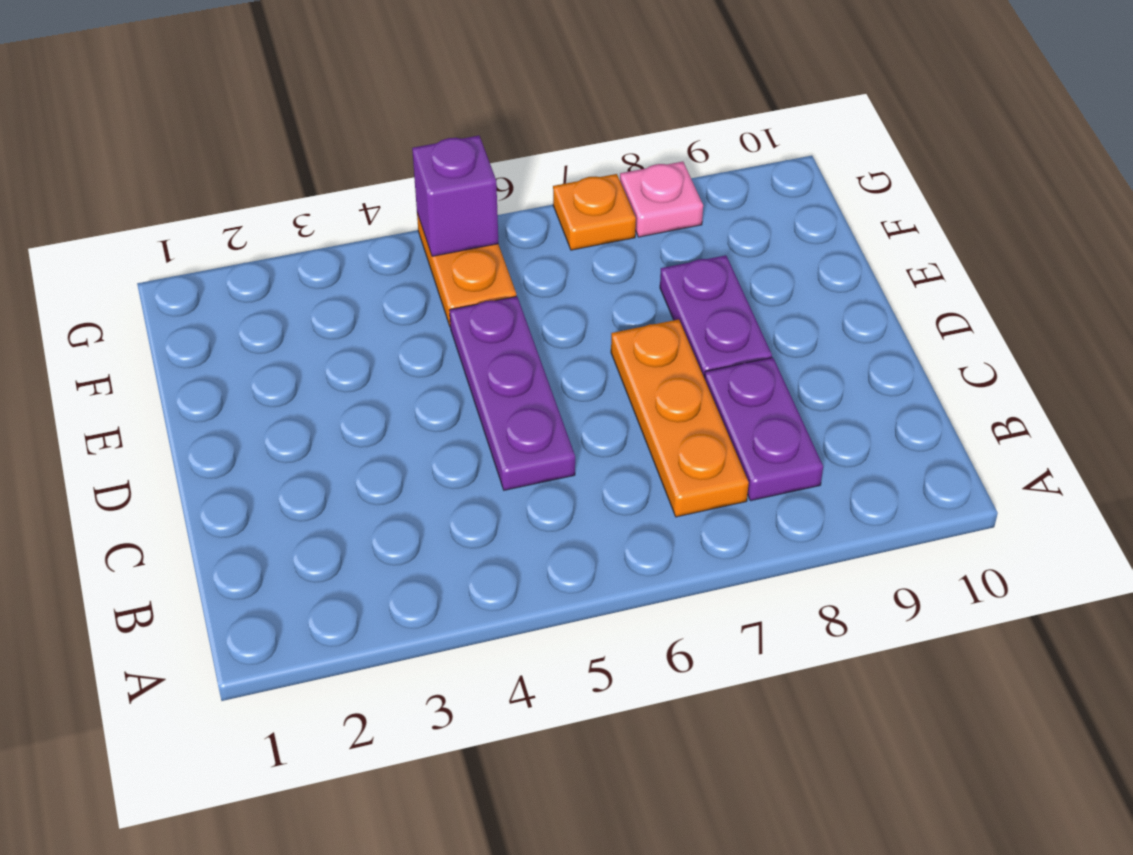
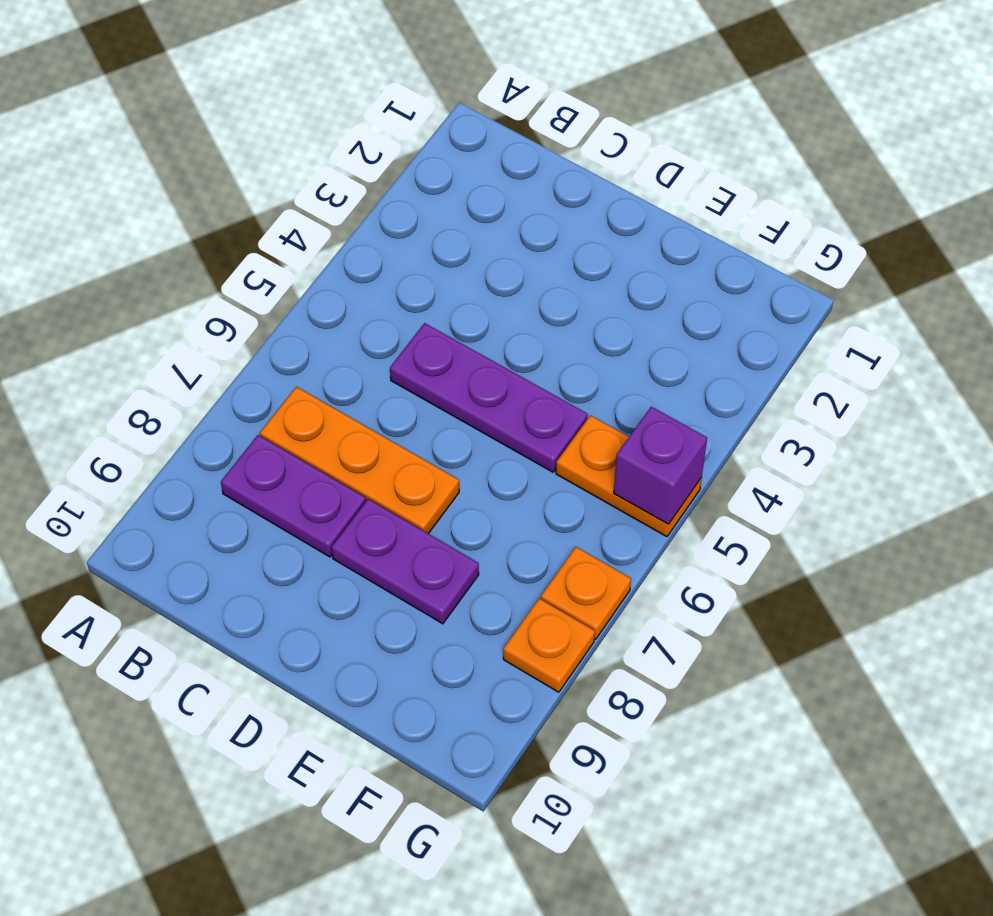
pink plate G8 level 1 -> orange plate G8 level 1

